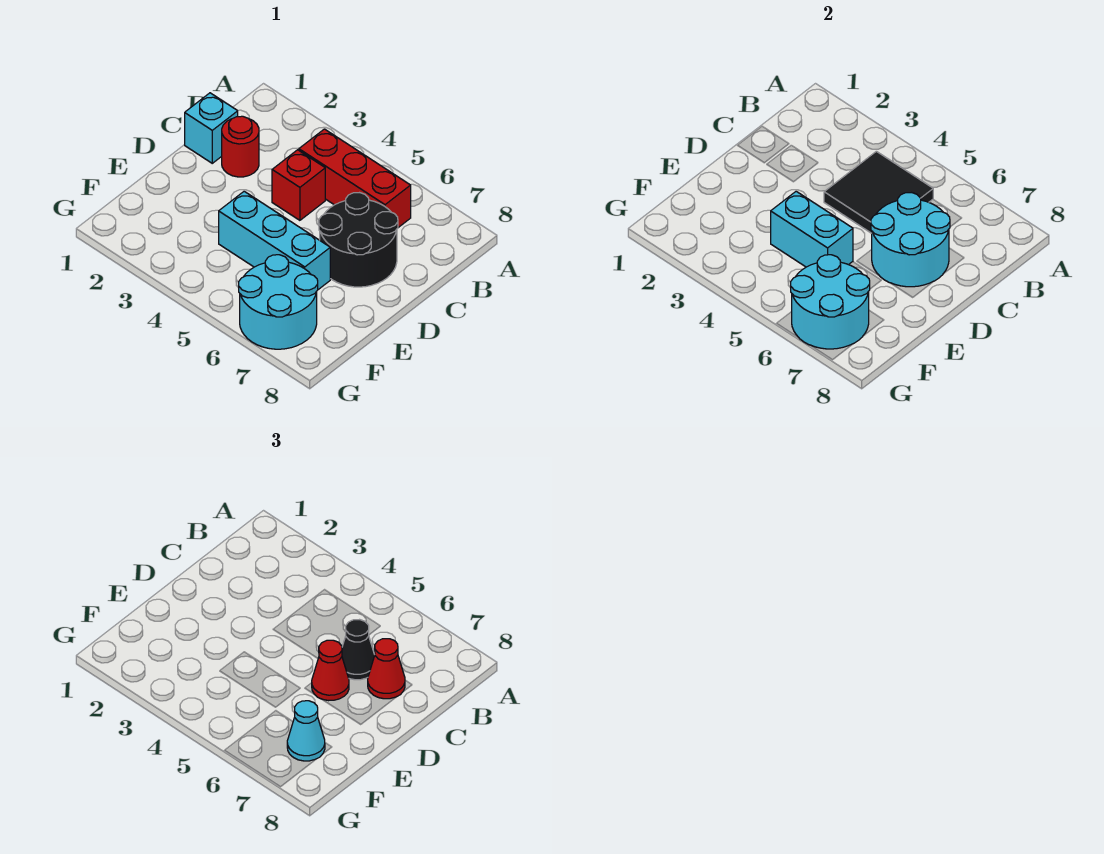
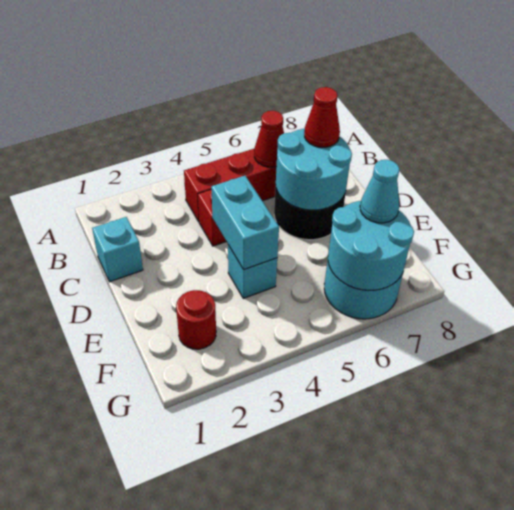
black tile B4:C5 level 2 -> none
red round brick C2 level 1 -> red round brick F2 level 1
black cone C6 level 3 -> none
red cone D6 level 3 -> red cone B6 level 2
cyan brick E4:E6 level 1 -> cyan brick E4 level 1
cyan brick E4:E5 level 2 -> cyan brick D4:E4 level 2

